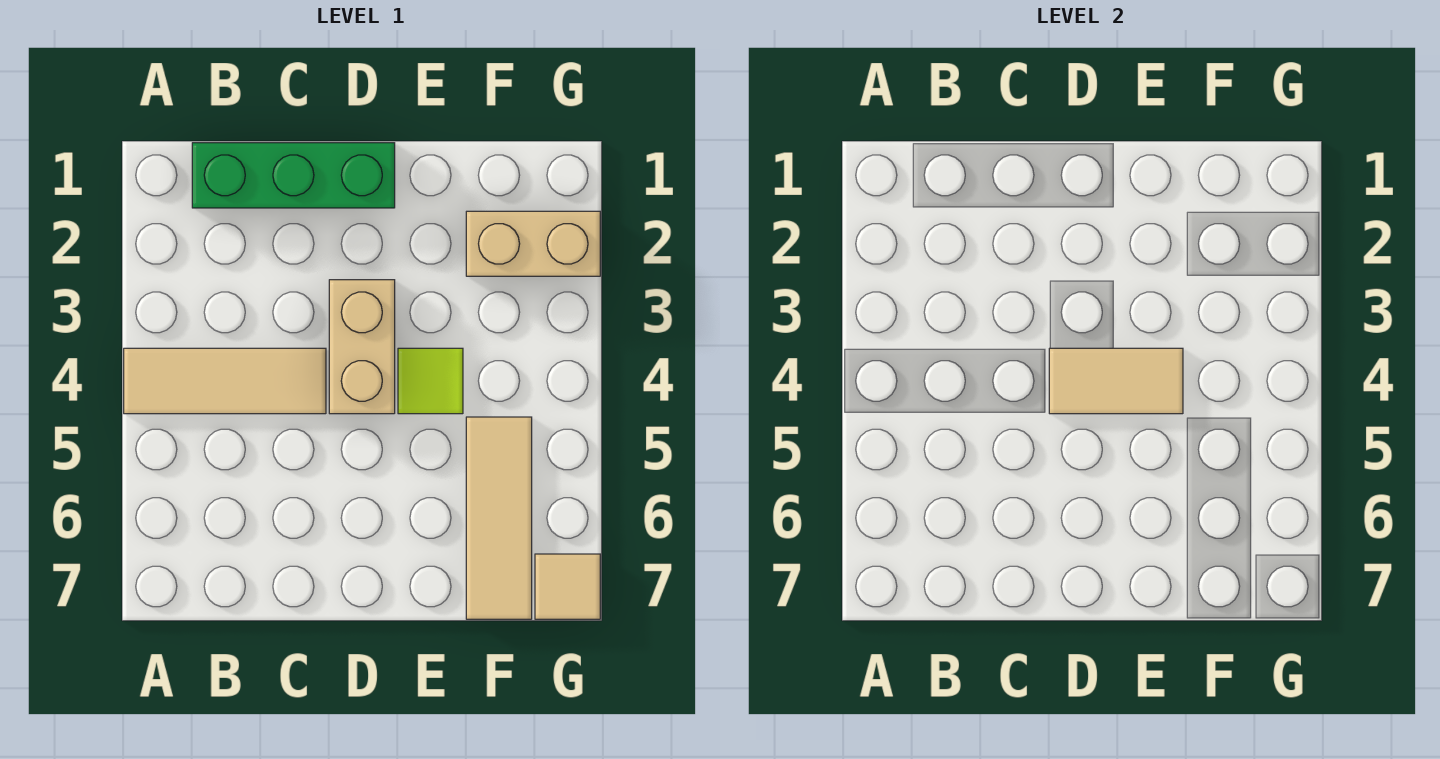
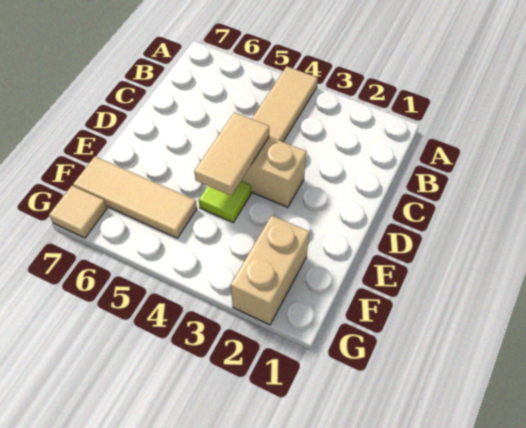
green brick B1:D1 level 1 -> none

